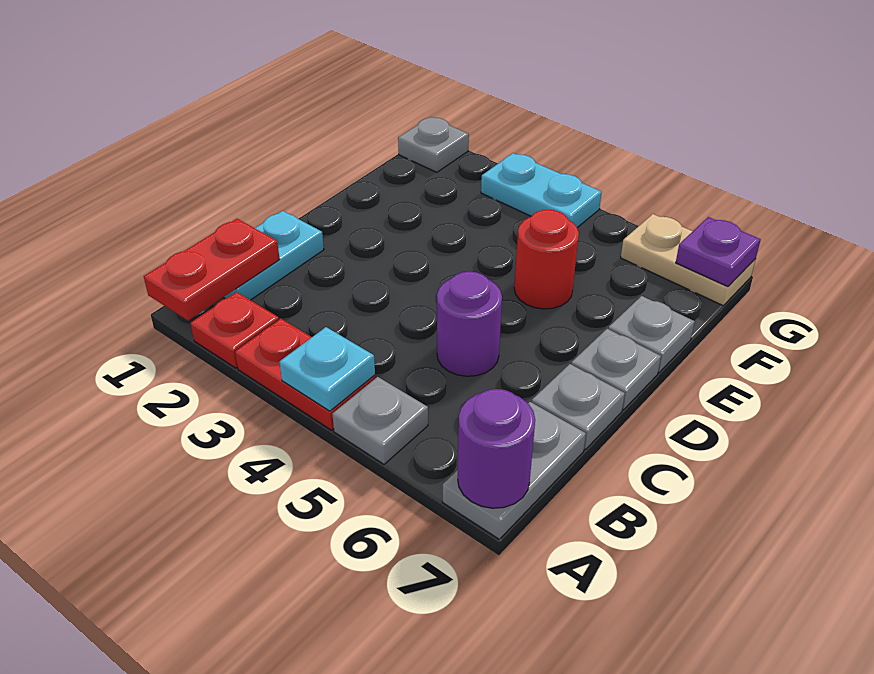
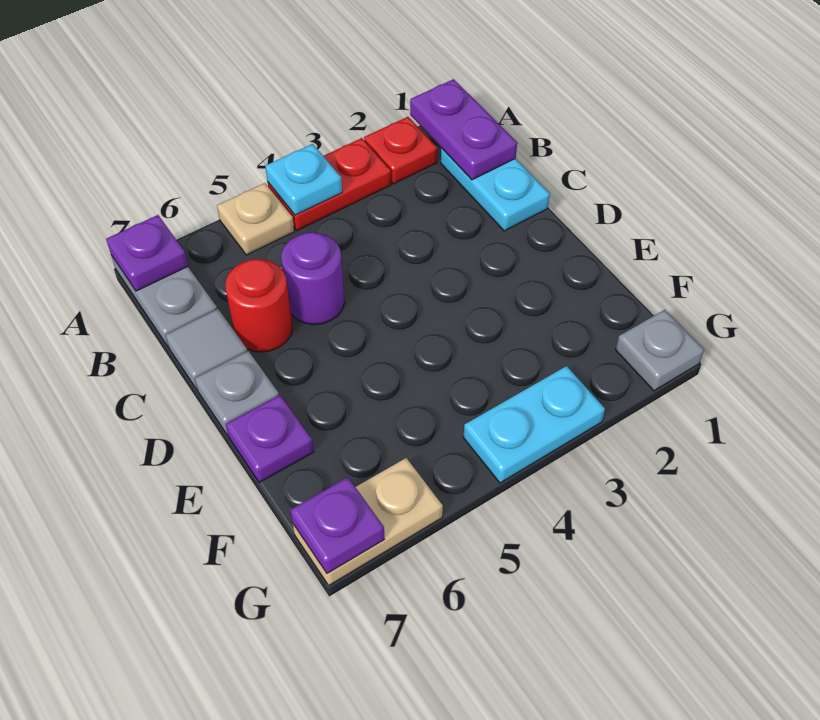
red plate A1:B1 level 2 -> purple plate A1:B1 level 2
grey plate A5 level 1 -> tan plate A5 level 1
purple round brick A7 level 2 -> purple plate A7 level 2
grey plate C7 level 1 -> grey tile C7 level 1
red round brick E5 level 1 -> red round brick C6 level 1
grey plate E7 level 1 -> purple plate E7 level 1

